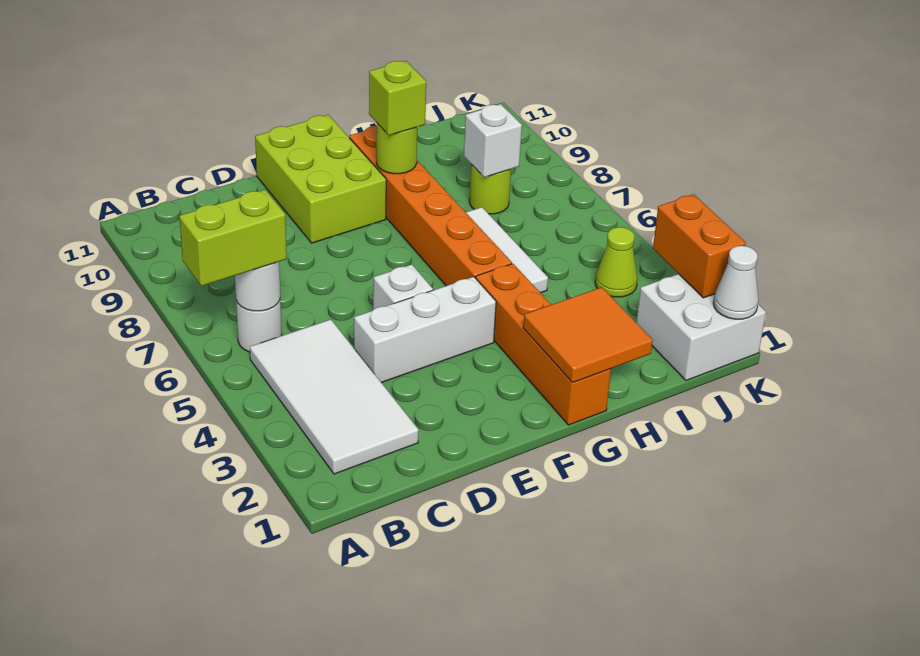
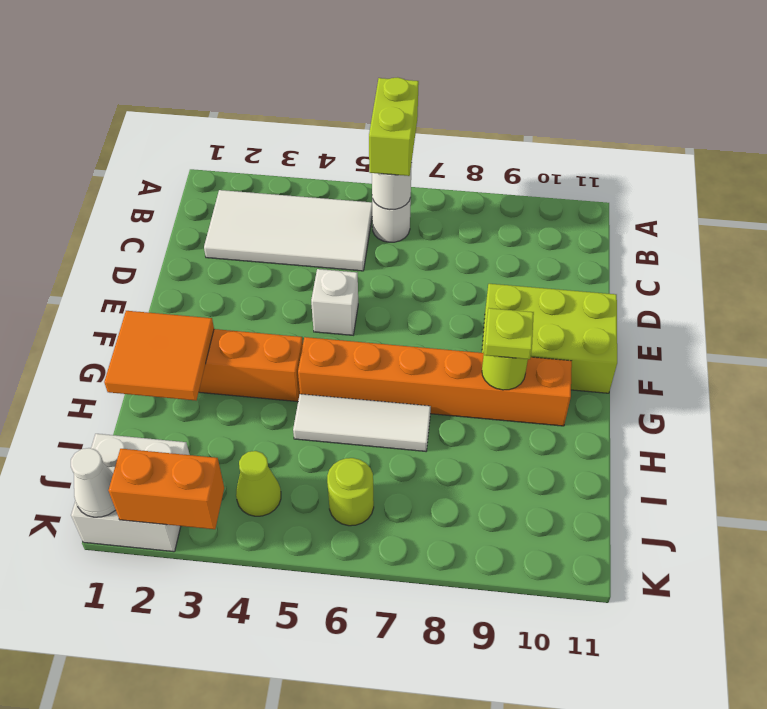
white brick D4:F4 level 1 -> none
lime brick G9 level 3 -> lime plate G9 level 3
lime round brick I8 level 1 -> lime round brick J6 level 1
white brick I8 level 2 -> none

